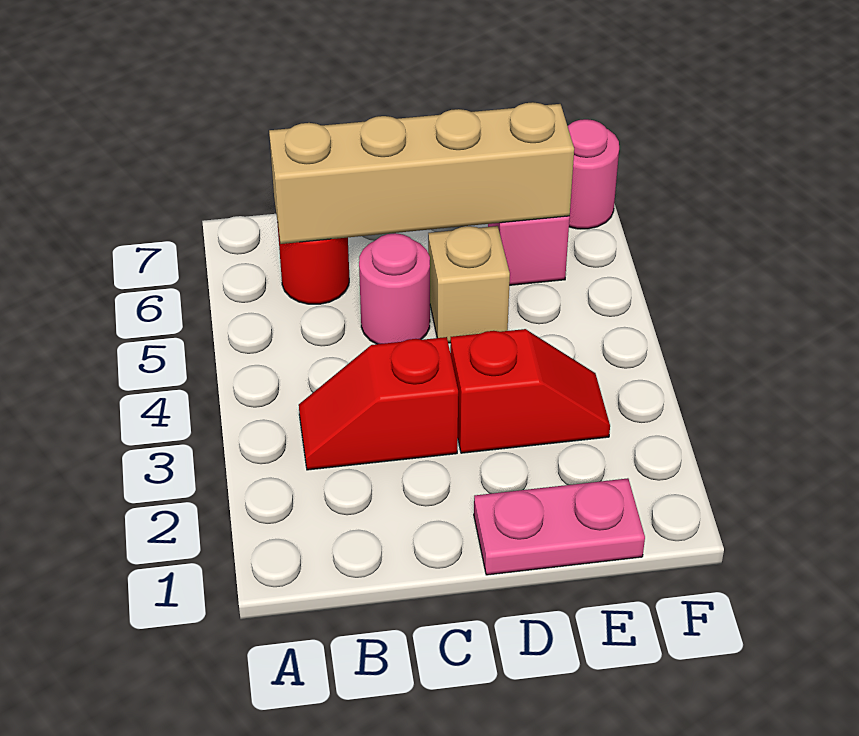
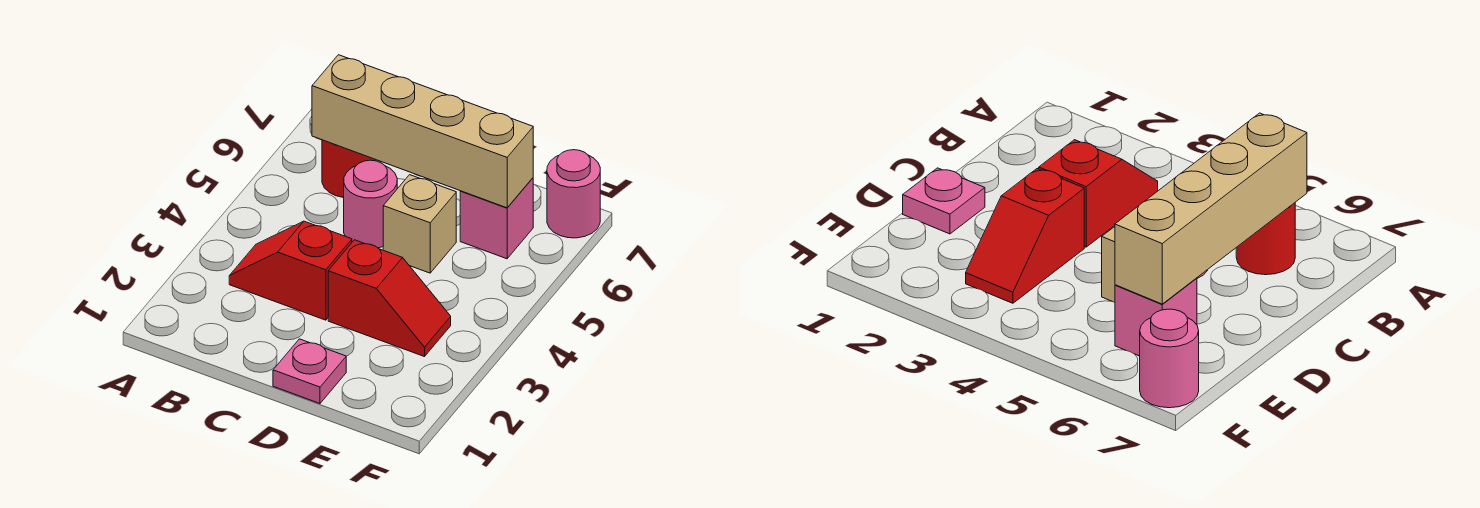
pink plate D1:E1 level 1 -> pink plate D1 level 1

